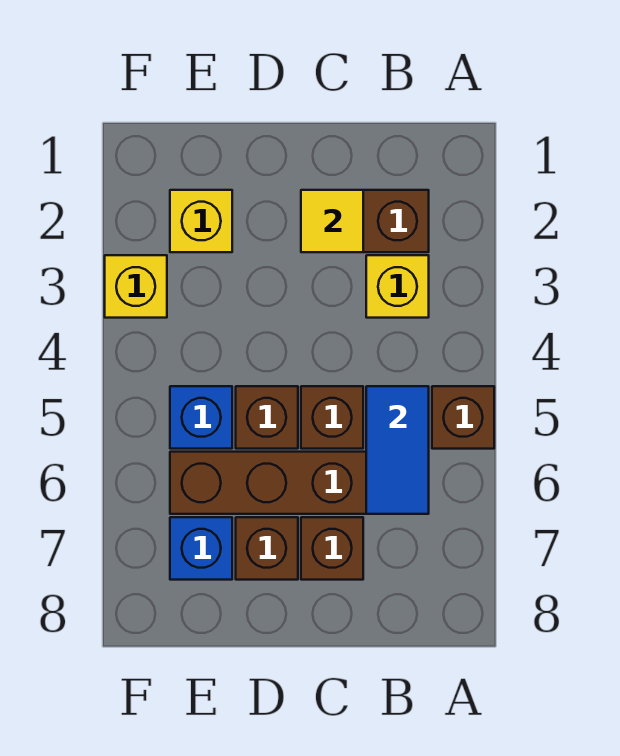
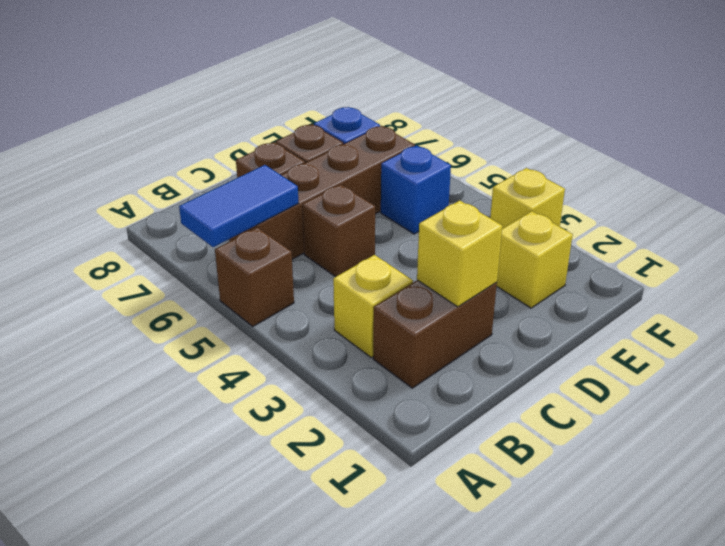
blue tile B5:B6 level 2 -> blue tile A6:B6 level 2
yellow tile C2 level 2 -> yellow brick C2 level 2
brown brick D5 level 1 -> none

